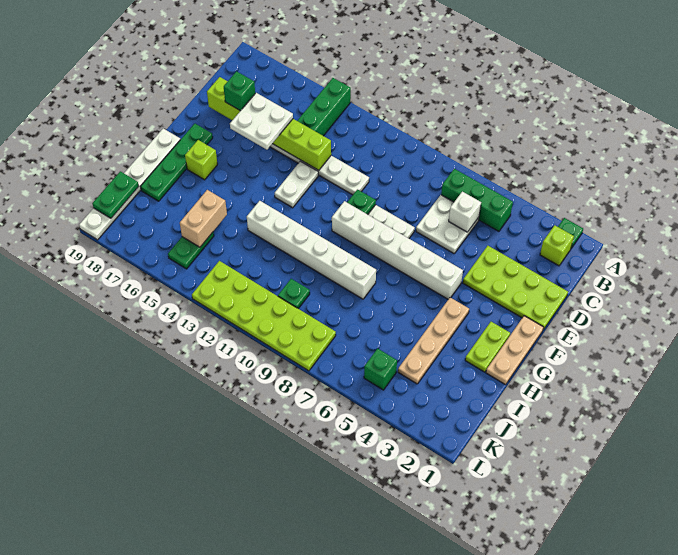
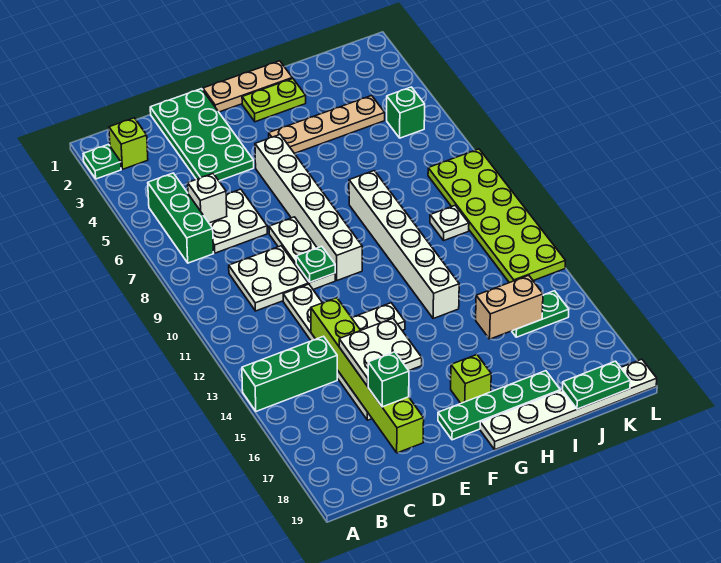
none -> white plate C9:D10 level 1
lime plate D1:E4 level 1 -> green plate D1:E4 level 1
green plate J10 level 1 -> white plate J10 level 1

